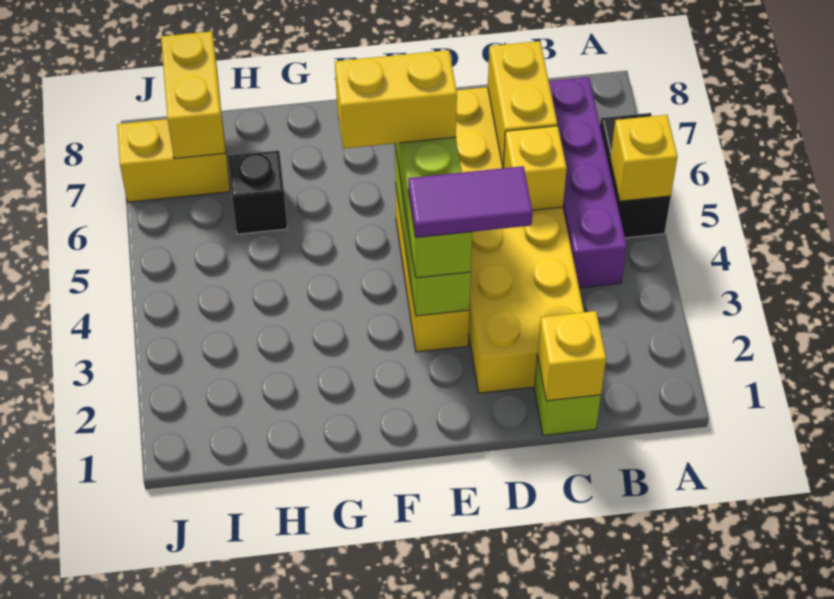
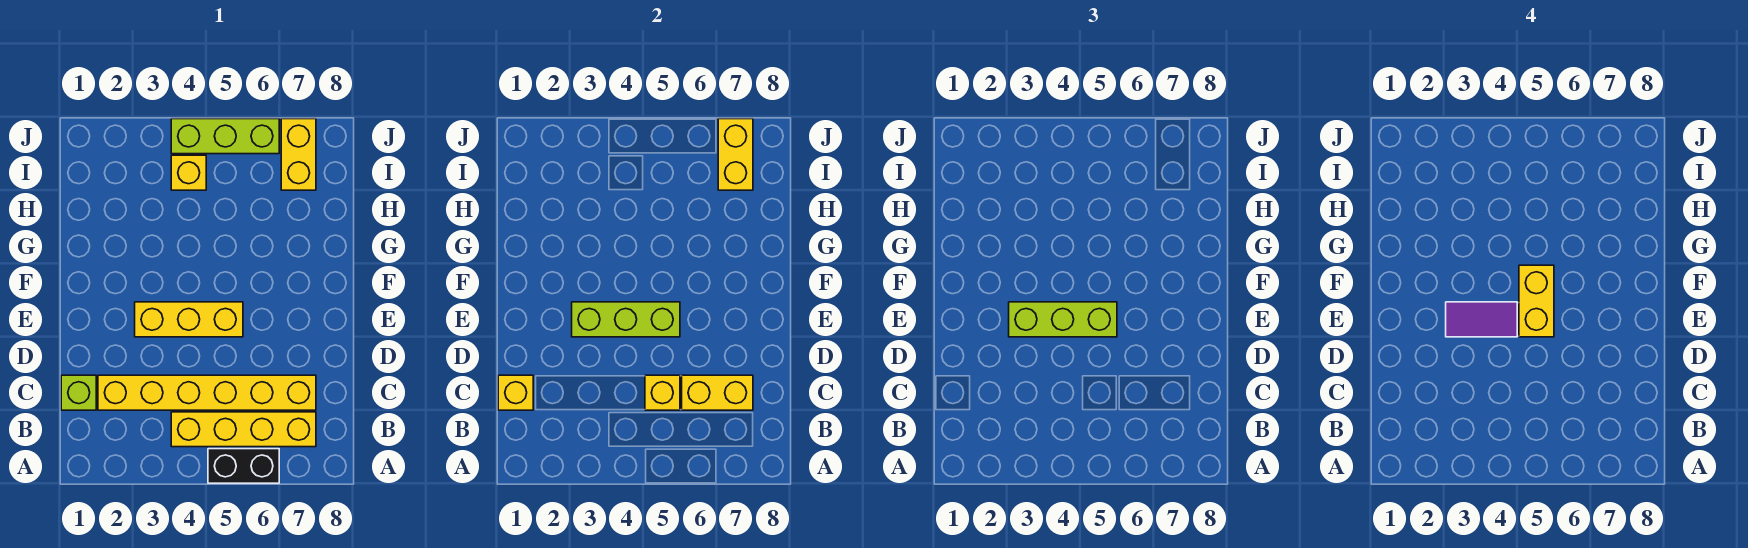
yellow brick A5 level 2 -> yellow brick I4 level 1
purple brick B4:B7 level 1 -> yellow brick B4:B7 level 1
yellow brick C2:D7 level 1 -> yellow brick C2:C7 level 1
purple tile D3:E3 level 4 -> purple tile E3:E4 level 4
black brick H6 level 1 -> none
yellow brick I7:I8 level 2 -> yellow brick I7:J7 level 2
none -> lime brick J4:J6 level 1

